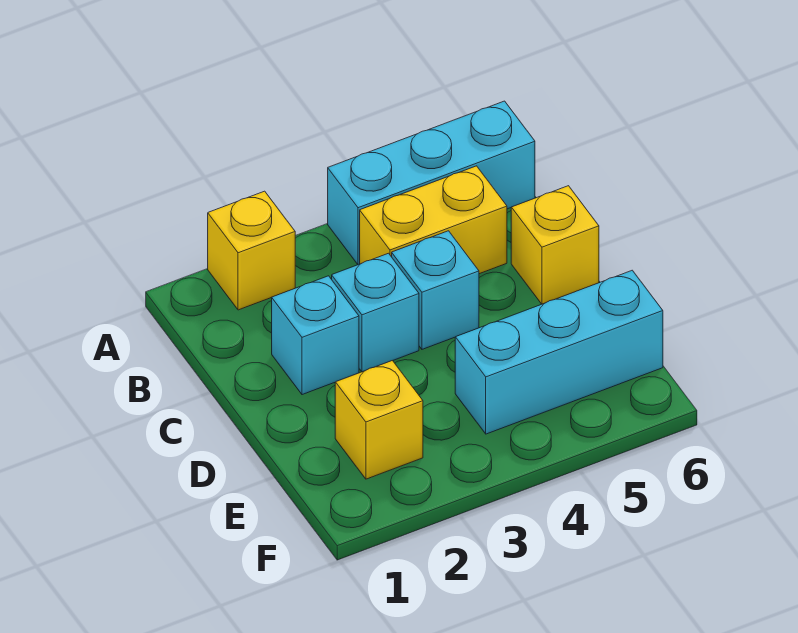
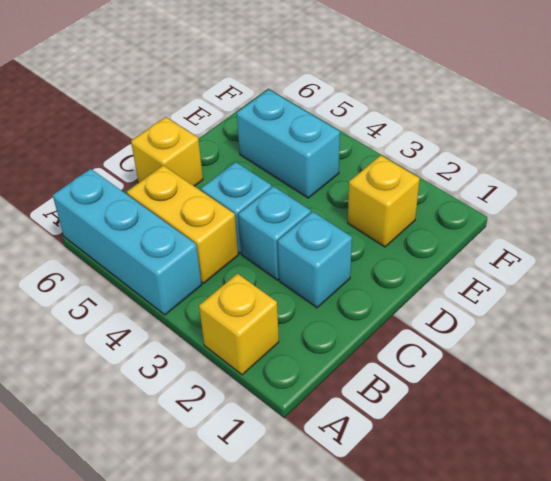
cyan brick E4:E6 level 1 -> cyan brick E4:E5 level 1

